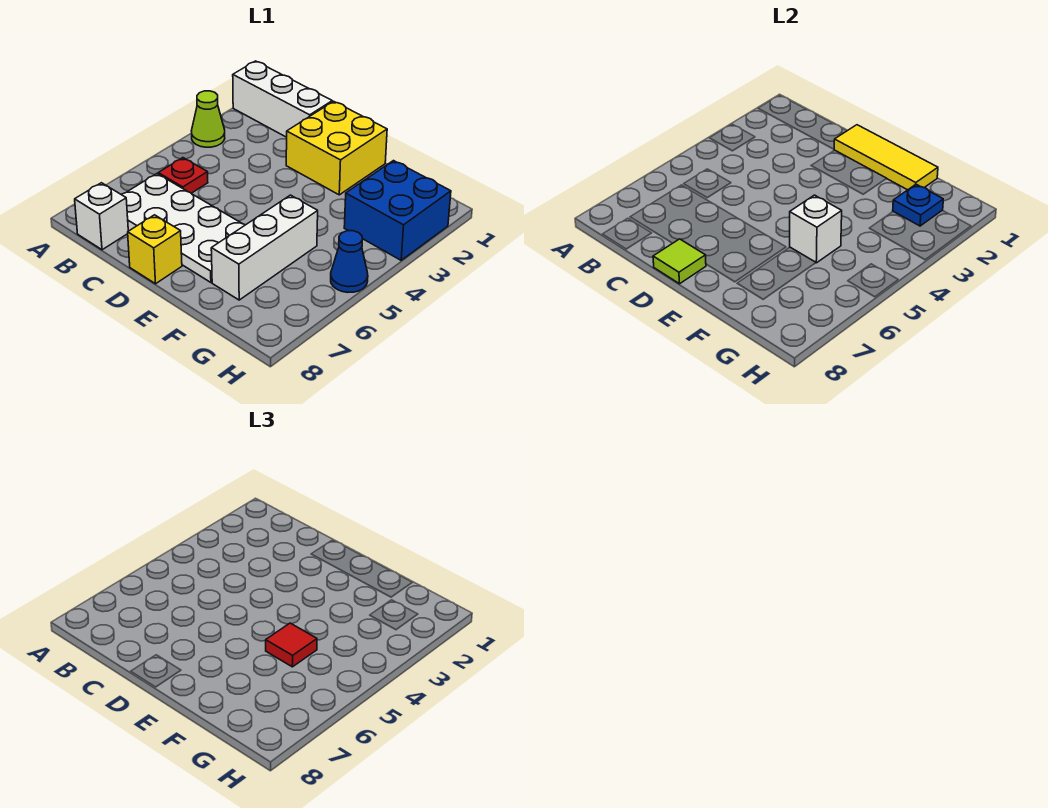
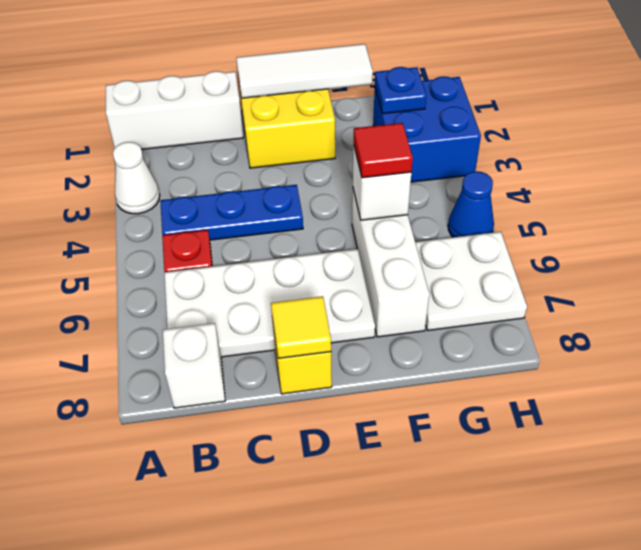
lime cone A3 level 1 -> white cone A3 level 1
none -> blue plate B4:D4 level 1
yellow tile D1:F1 level 2 -> white tile D1:F1 level 2
lime tile D8 level 2 -> yellow tile D8 level 2
none -> white plate G6:H7 level 1

